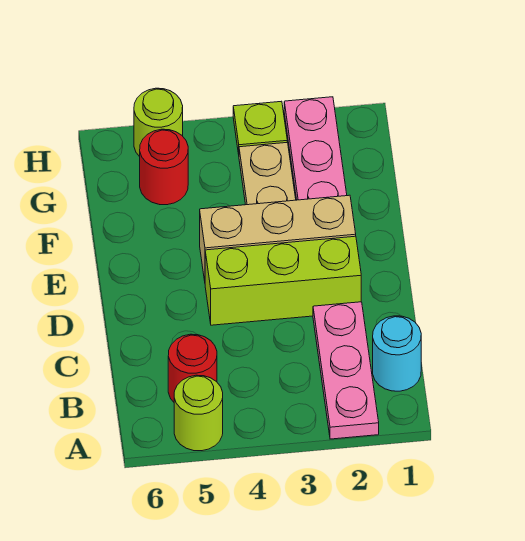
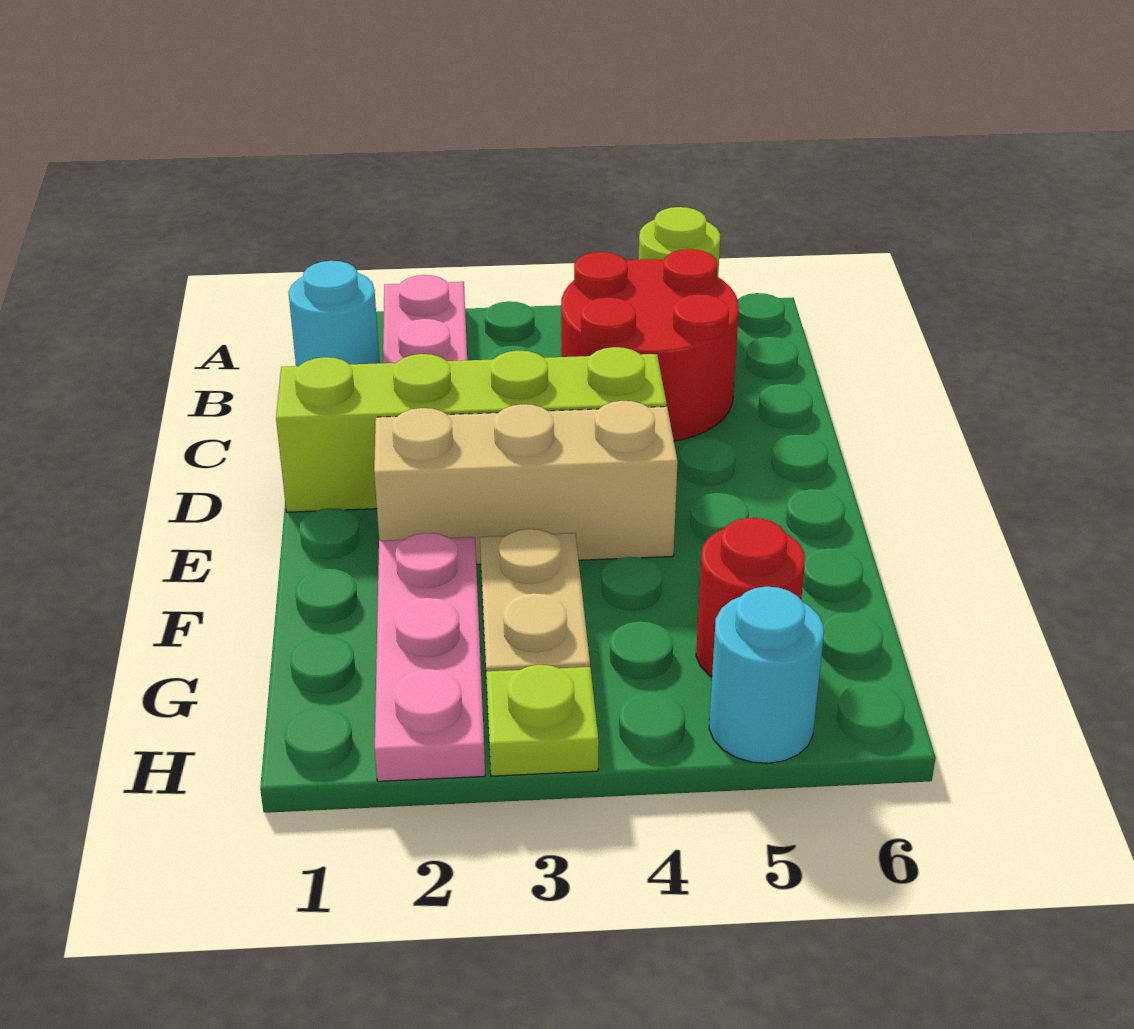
red round brick B5 level 1 -> red round brick B4:C5 level 1
lime brick D2:D4 level 1 -> lime brick D1:D4 level 1
lime round brick H5 level 1 -> cyan round brick H5 level 1

